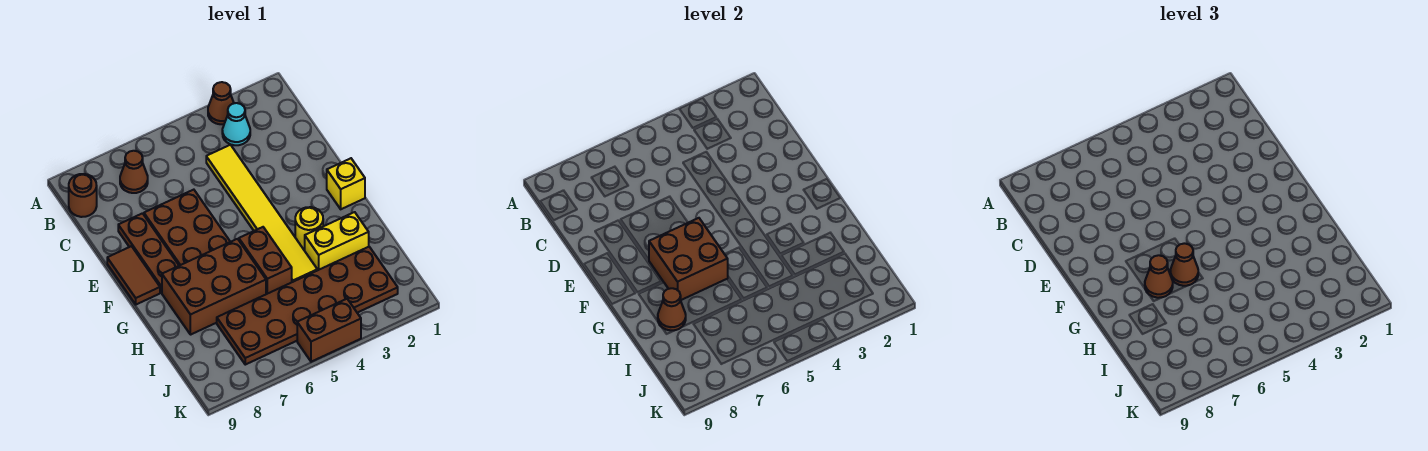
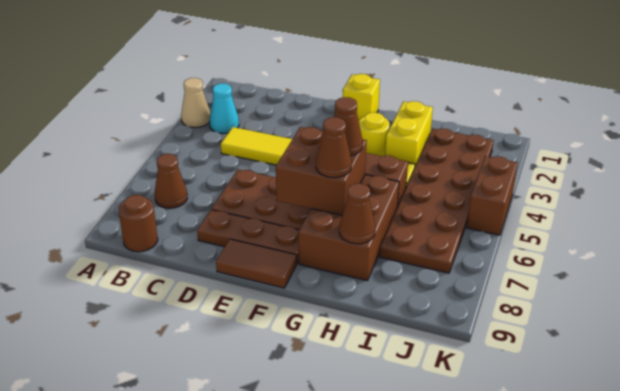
brown cone A3 level 1 -> tan cone A3 level 1

